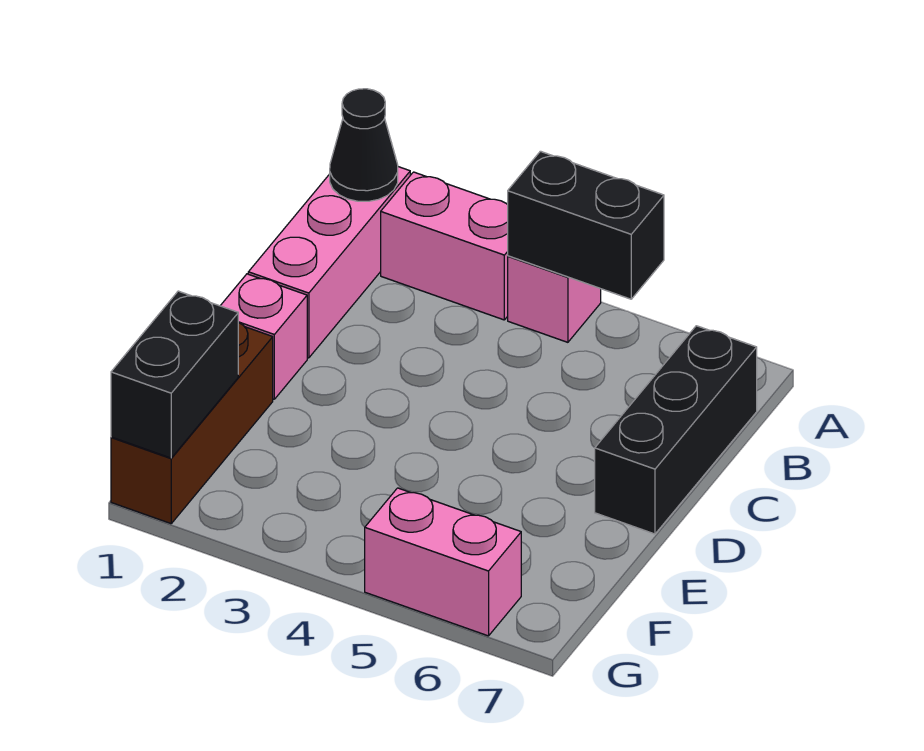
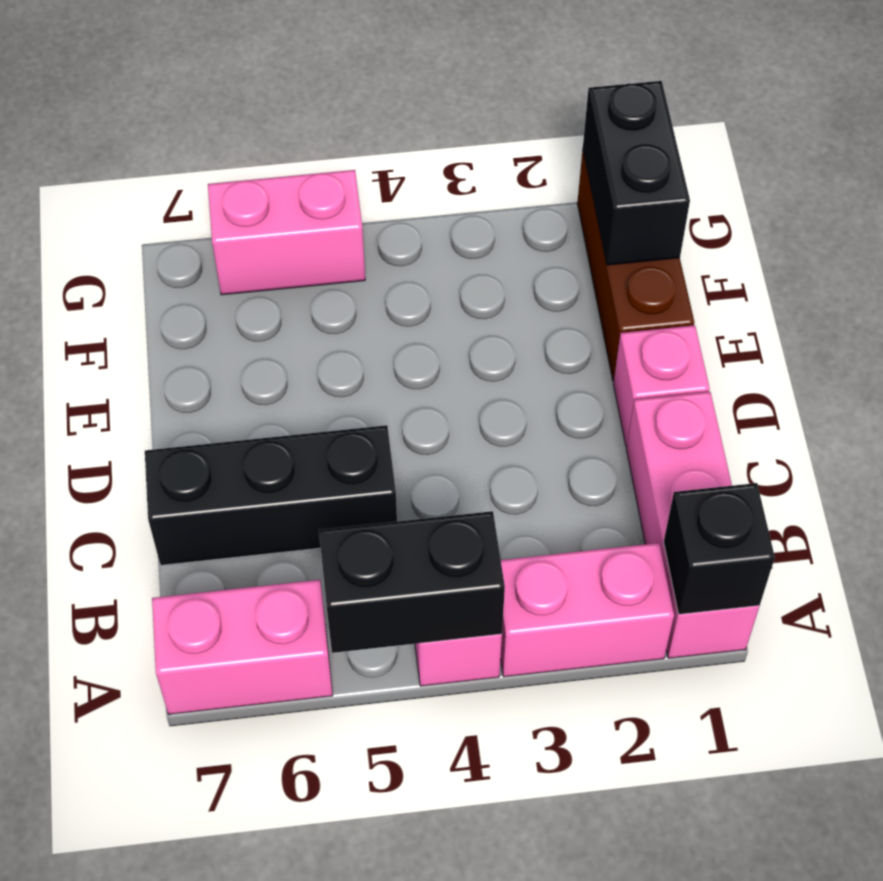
black cone A1 level 2 -> black brick A1 level 2
none -> pink brick A6:A7 level 1
black brick B7:D7 level 1 -> black brick C5:C7 level 1

